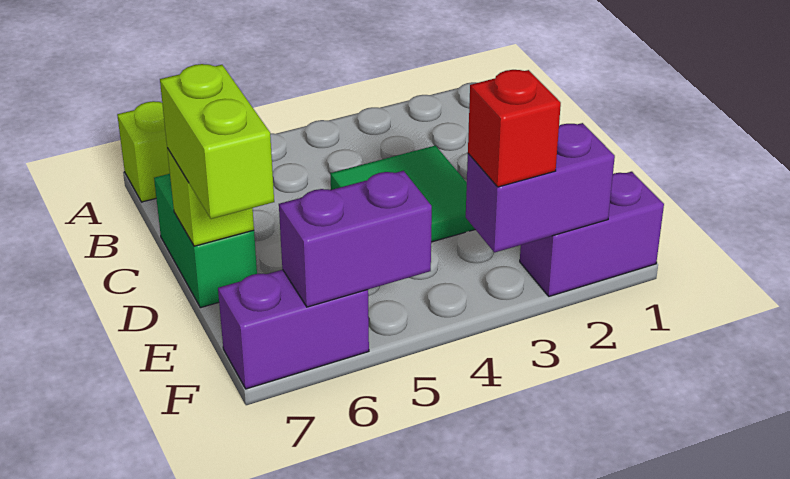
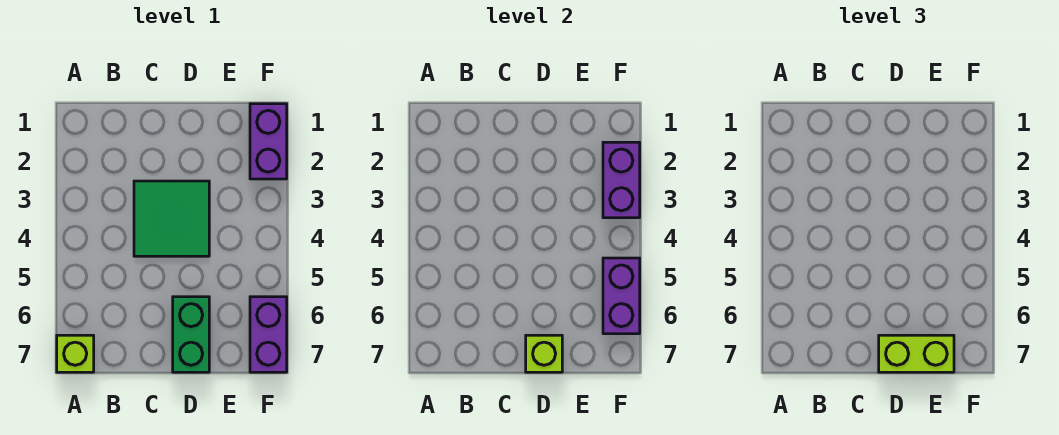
green brick C7:D7 level 1 -> green brick D6:D7 level 1
red brick F3 level 3 -> none

